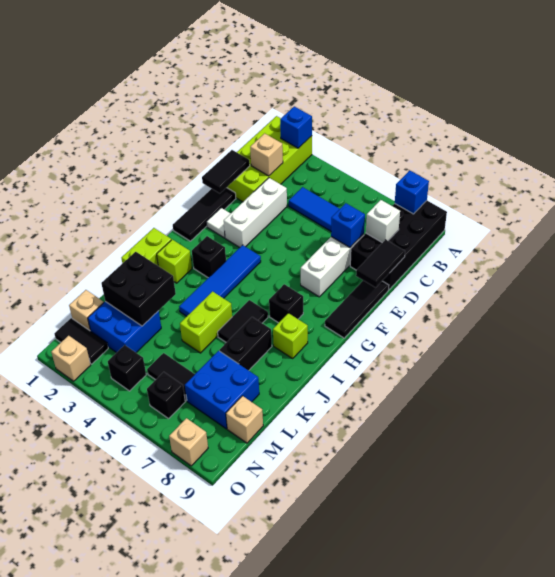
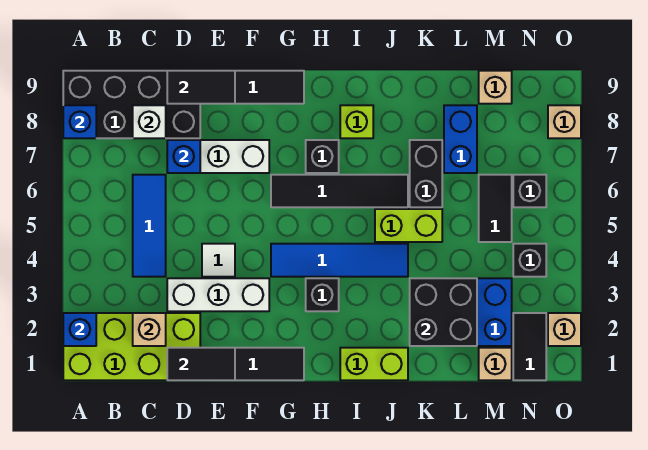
white tile F2 level 1 -> white tile E4 level 1
lime brick I2 level 1 -> none
black tile I6:J6 level 1 -> black tile G6:J6 level 1
black brick J7:K7 level 1 -> black brick K6:K7 level 1
blue brick L7:M8 level 1 -> blue brick L7:L8 level 1

